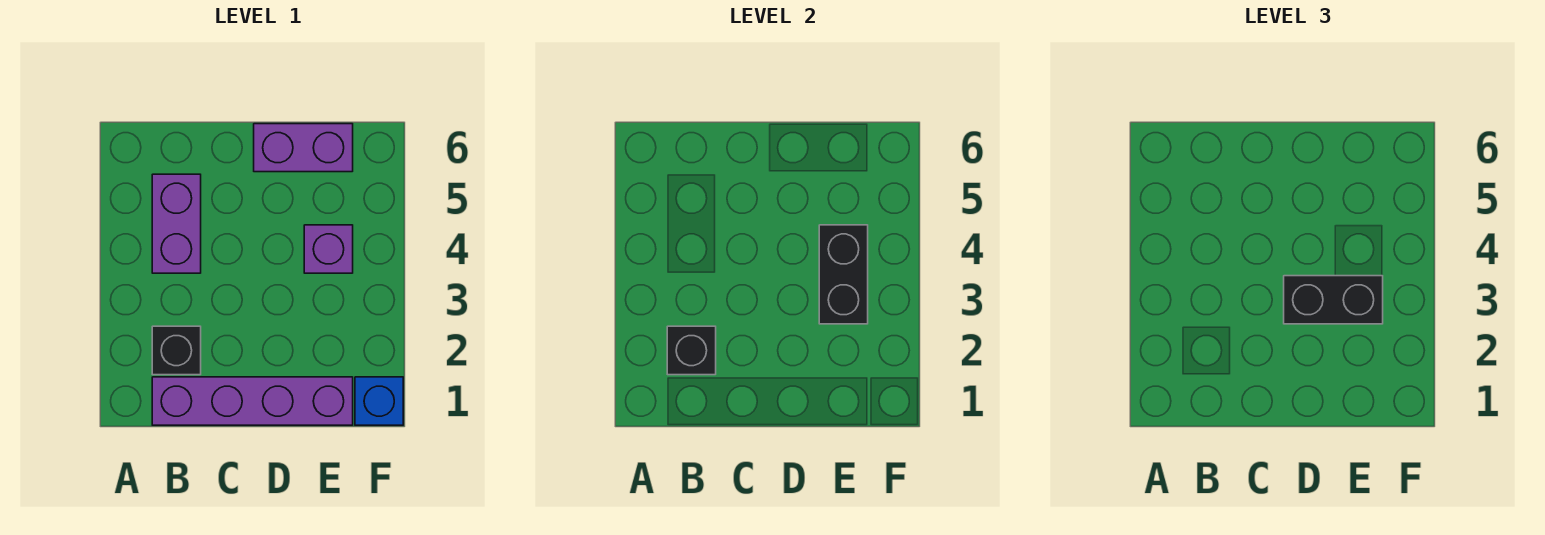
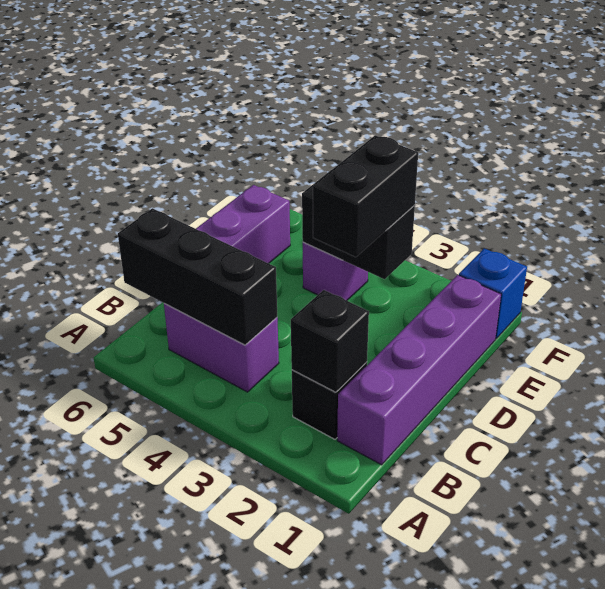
none -> black brick B4:B6 level 2

